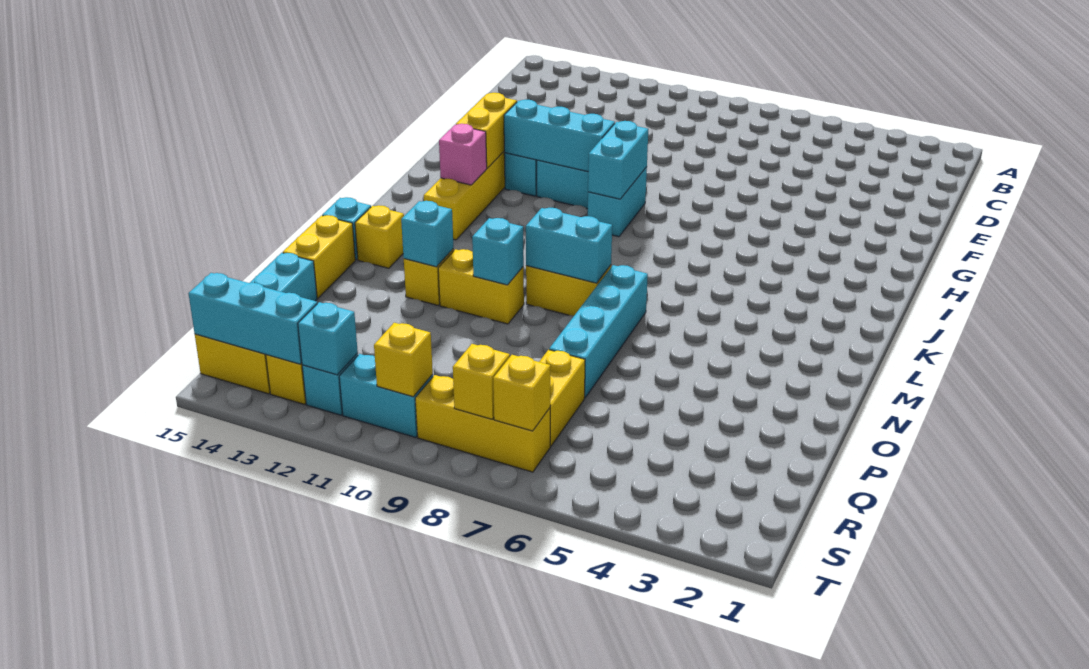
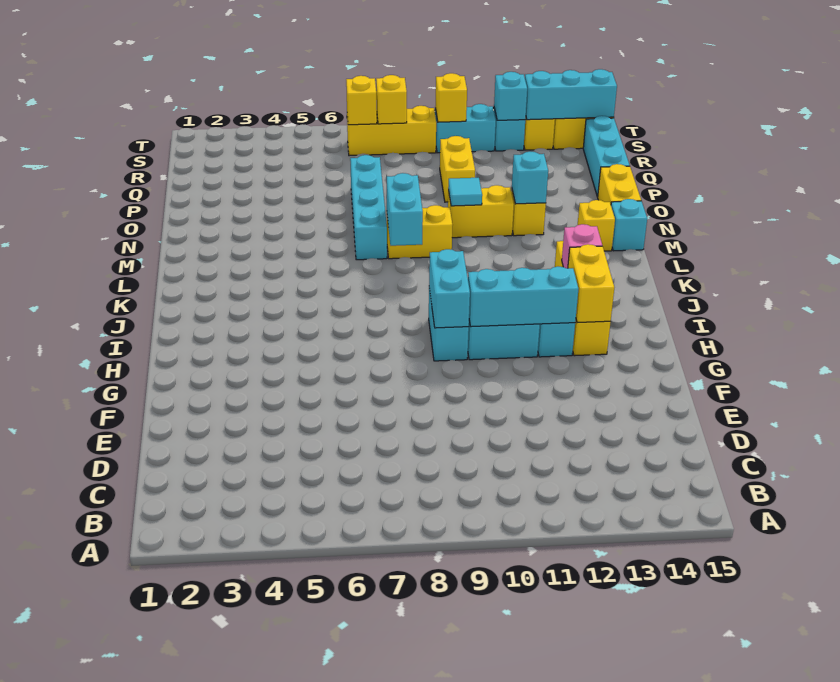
cyan brick M8:M9 level 2 -> cyan brick L8:M8 level 2
cyan brick N10 level 2 -> cyan tile N10 level 2
yellow brick Q7:R7 level 1 -> yellow brick P10:Q10 level 1

